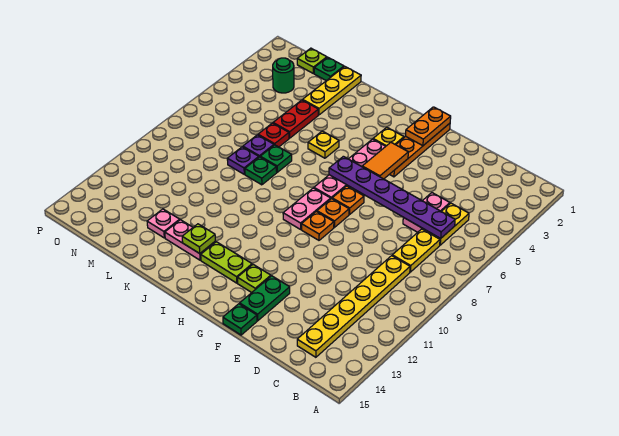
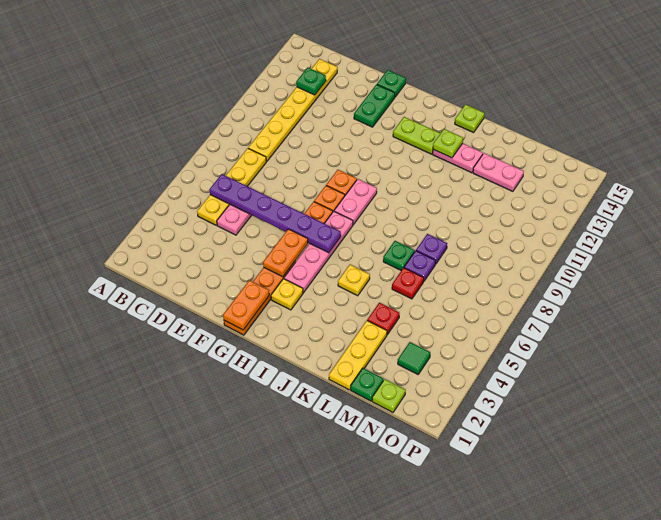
orange tile G4:G5 level 2 -> orange plate G4:G5 level 2
lime plate G13 level 1 -> lime plate J15 level 1
green plate K8 level 1 -> green plate C13 level 2
red plate L4:L5 level 1 -> red plate L4 level 1
pink plate L13 level 1 -> pink plate L13:M13 level 1
green round brick N3 level 1 -> green tile N3 level 1

